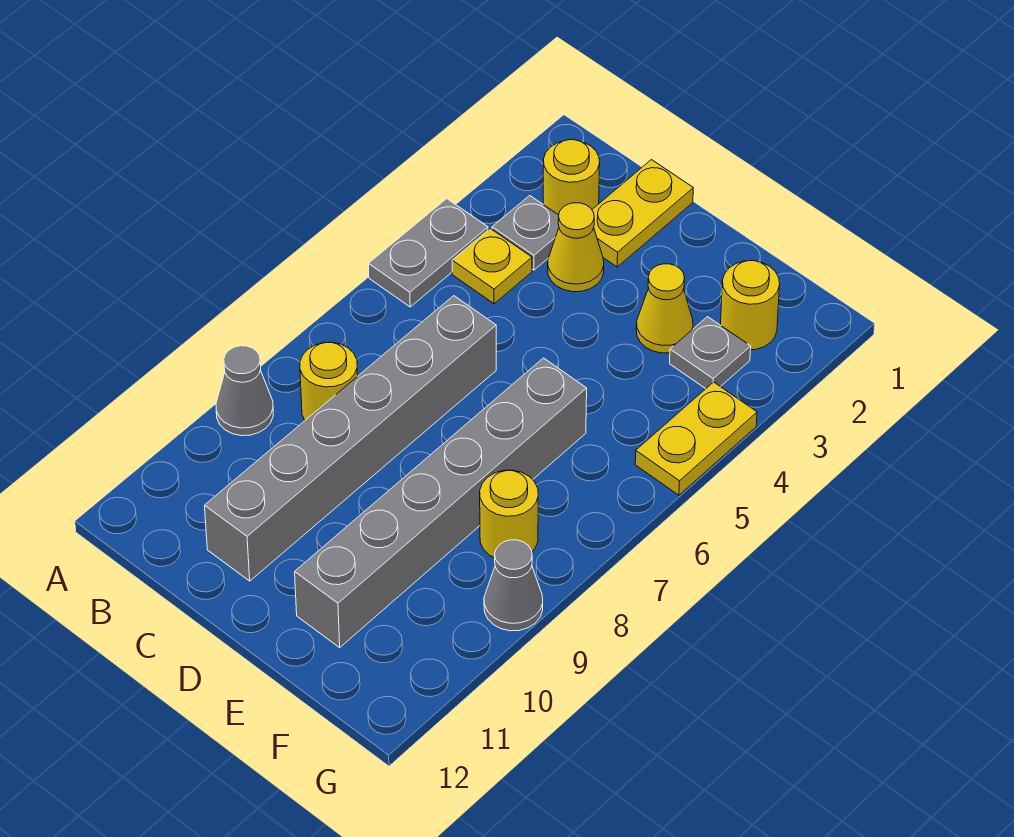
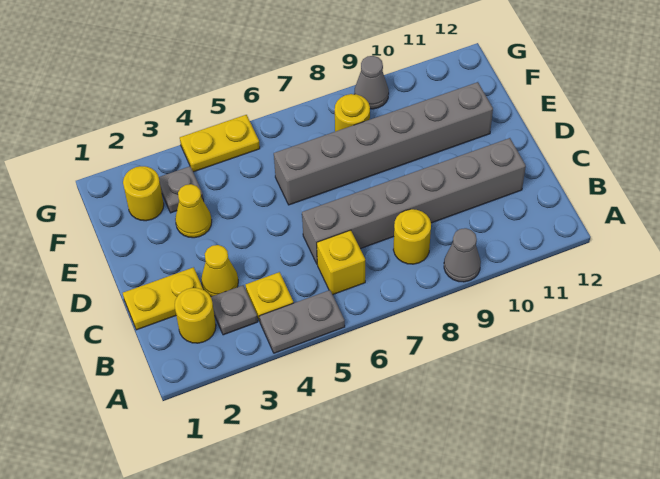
none -> yellow brick B6 level 1

